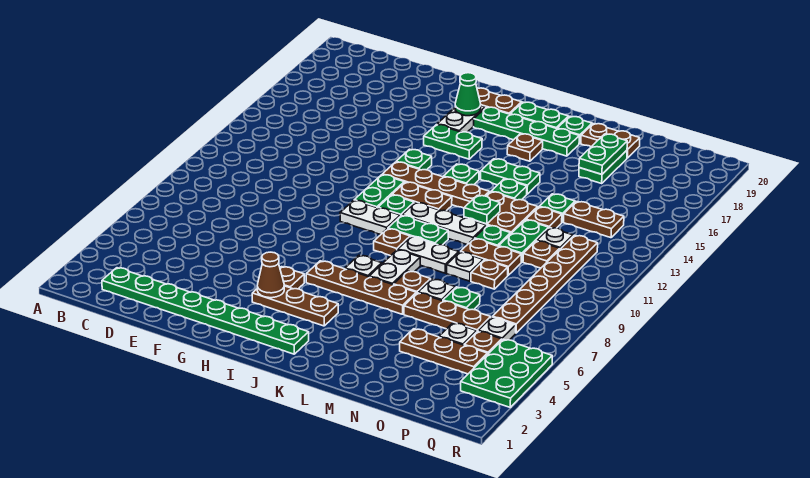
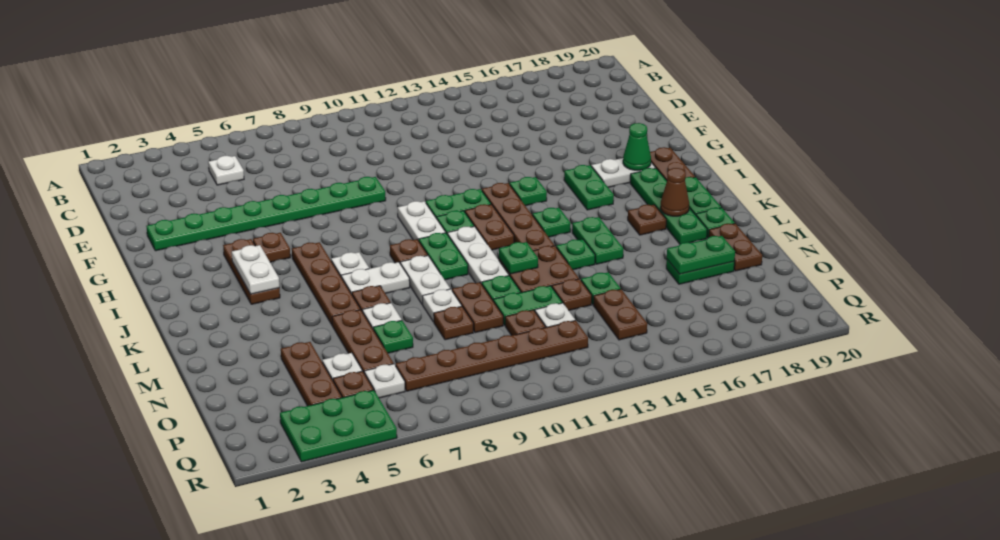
green plate C2:J2 level 1 -> green plate F2:F9 level 1
none -> white plate C5 level 1
brown cone H4 level 2 -> brown cone K18 level 2
none -> white plate I4:J4 level 2

